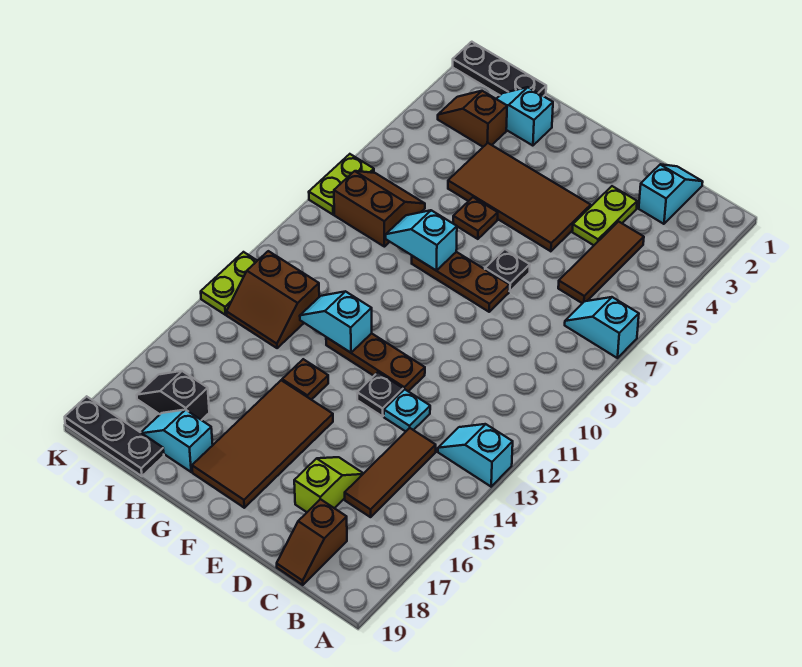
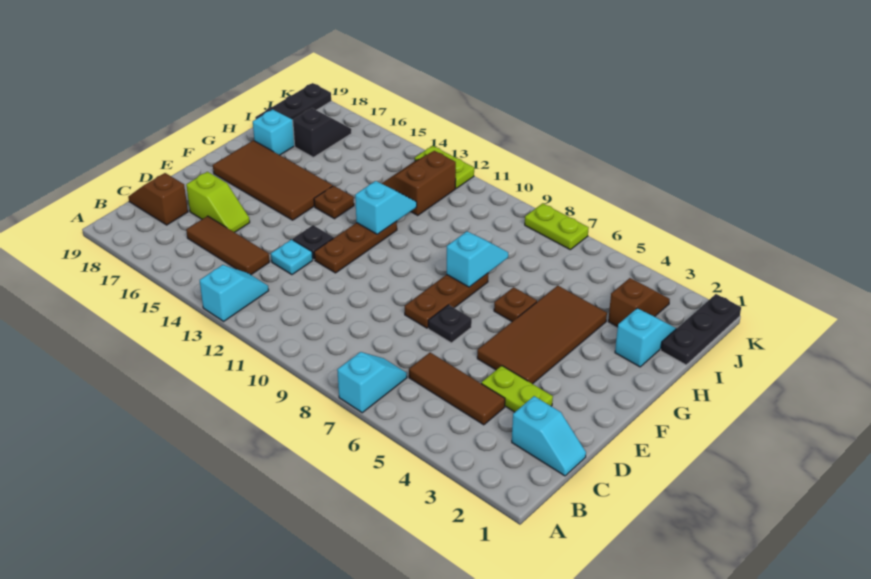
brown slope I7:J8 level 1 top 8 -> none

